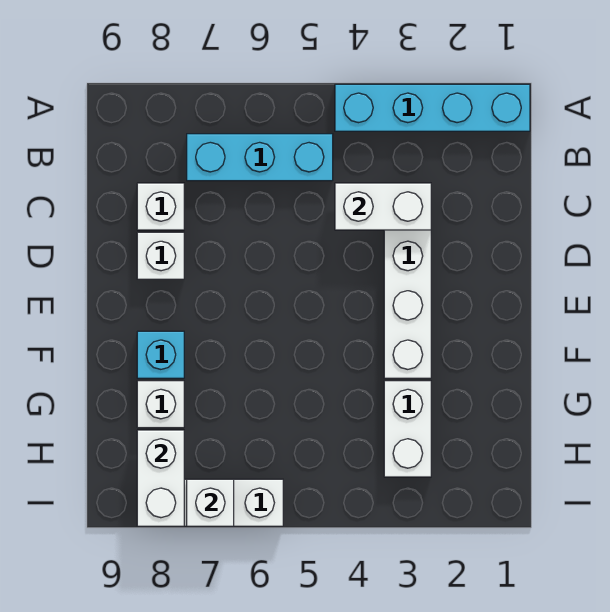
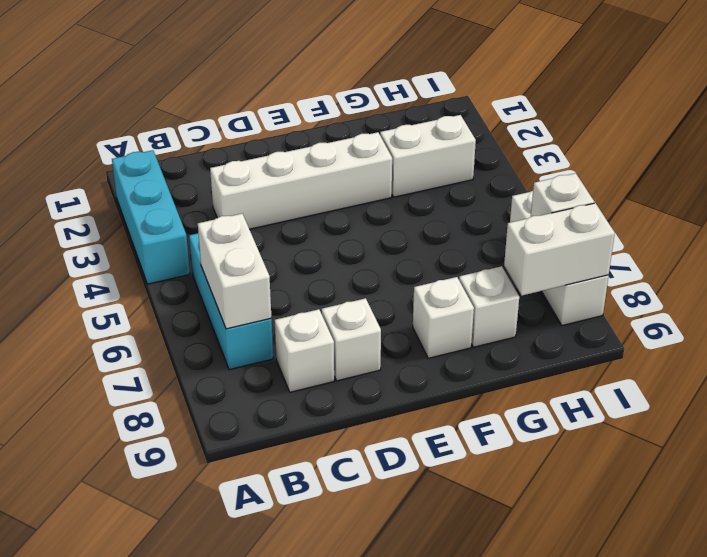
cyan brick A1:A4 level 1 -> cyan brick A2:A4 level 1
white brick C3:C4 level 2 -> white brick B6:B7 level 2
cyan brick F8 level 1 -> white brick F8 level 1

